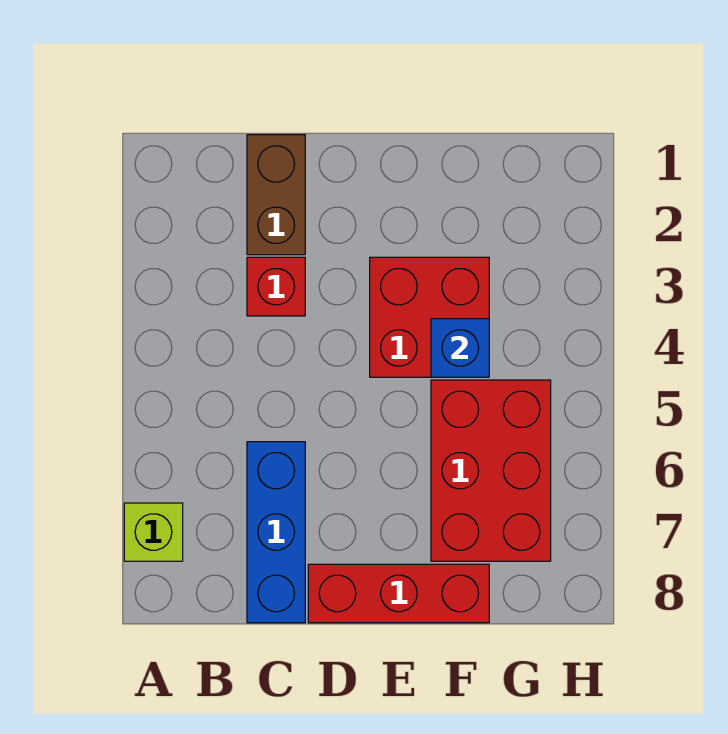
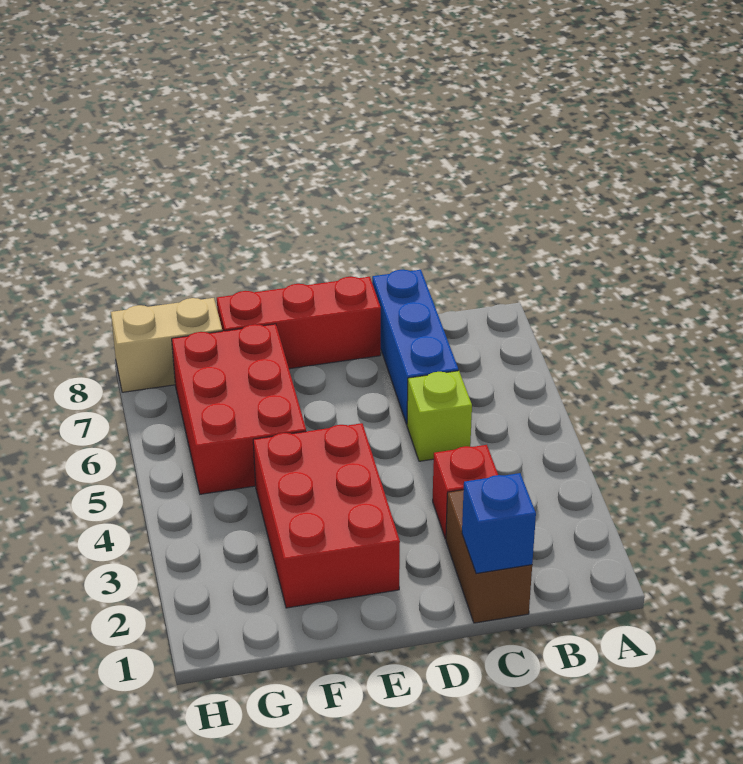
lime brick A7 level 1 -> lime brick C5 level 1
red brick E3:F4 level 1 -> red brick E2:F4 level 1
blue brick F4 level 2 -> blue brick C1 level 2
none -> tan brick G8:H8 level 1

